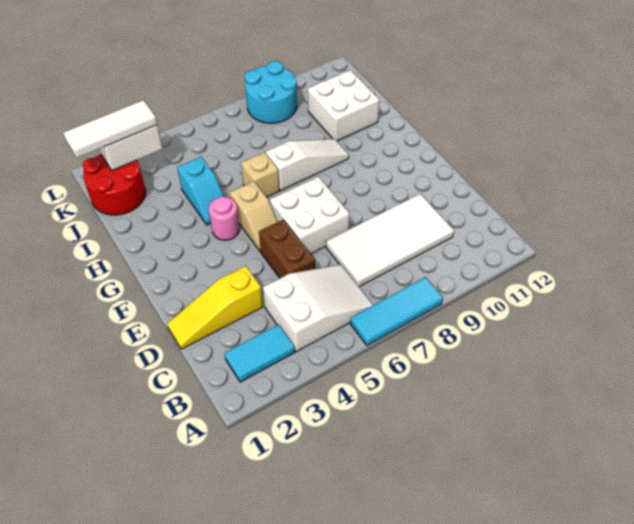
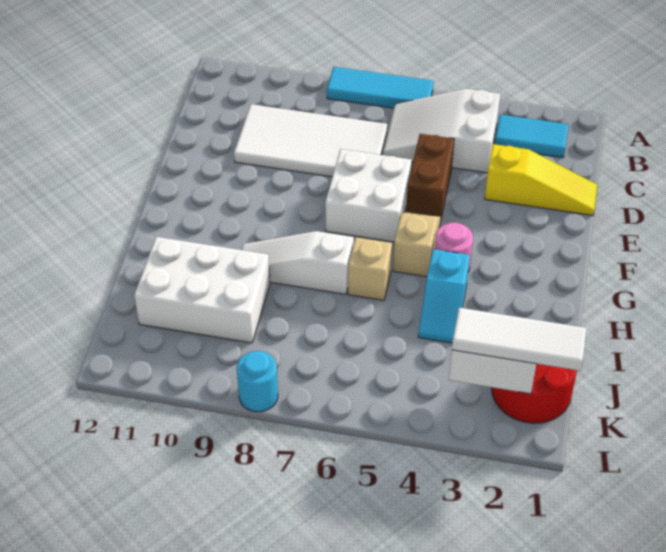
cyan slope H4:I4 level 1 top I -> cyan slope H4:I4 level 1 top H
white brick I10:J11 level 1 -> white brick I9:J11 level 1
cyan round brick K8:L9 level 1 -> cyan round brick L8 level 1

